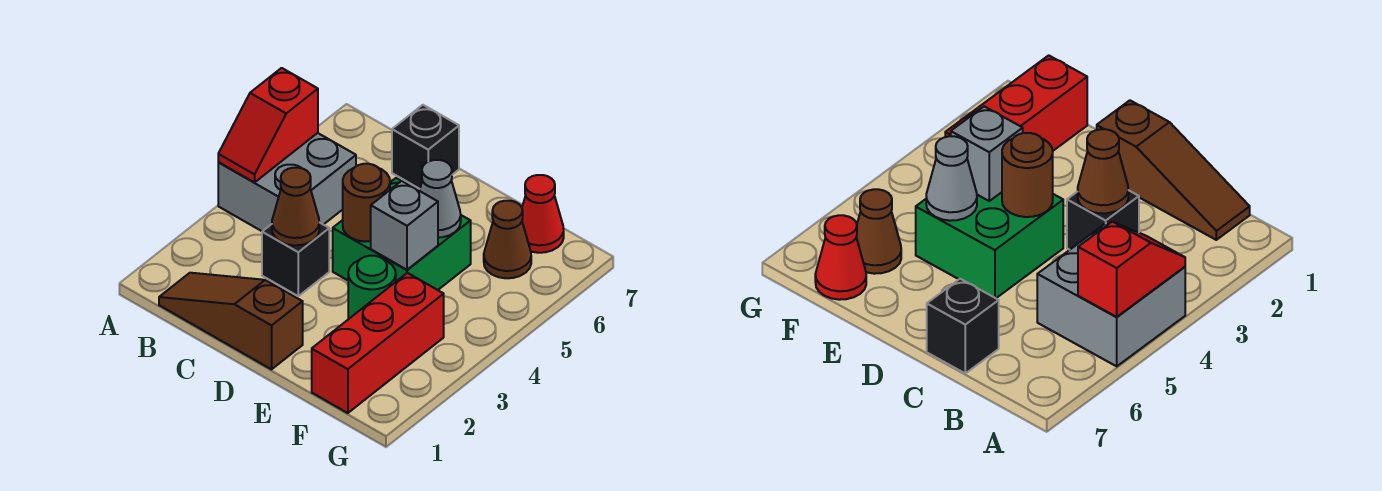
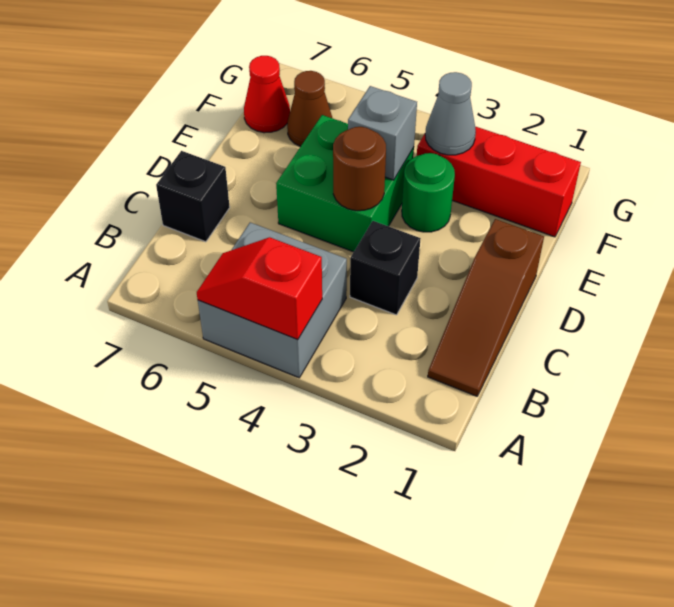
red slope A4:A5 level 2 top 5 -> red slope A4:A5 level 2 top 4
brown cone C3 level 2 -> none
grey cone E5 level 2 -> grey cone F3 level 2

